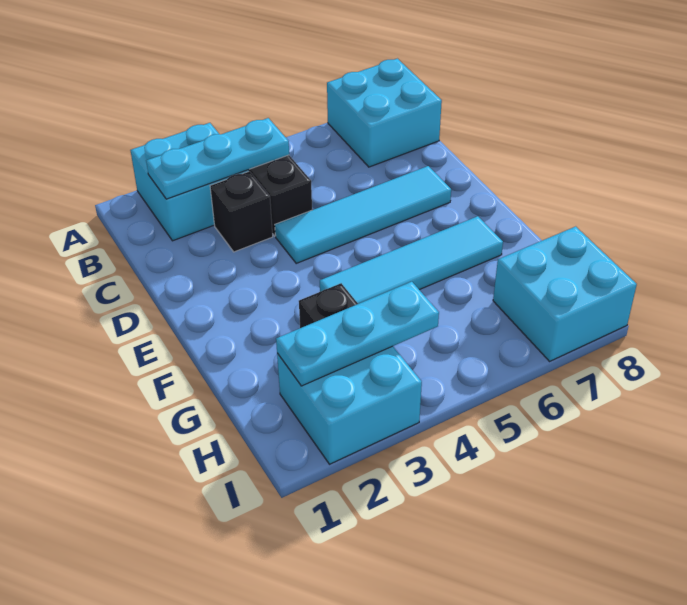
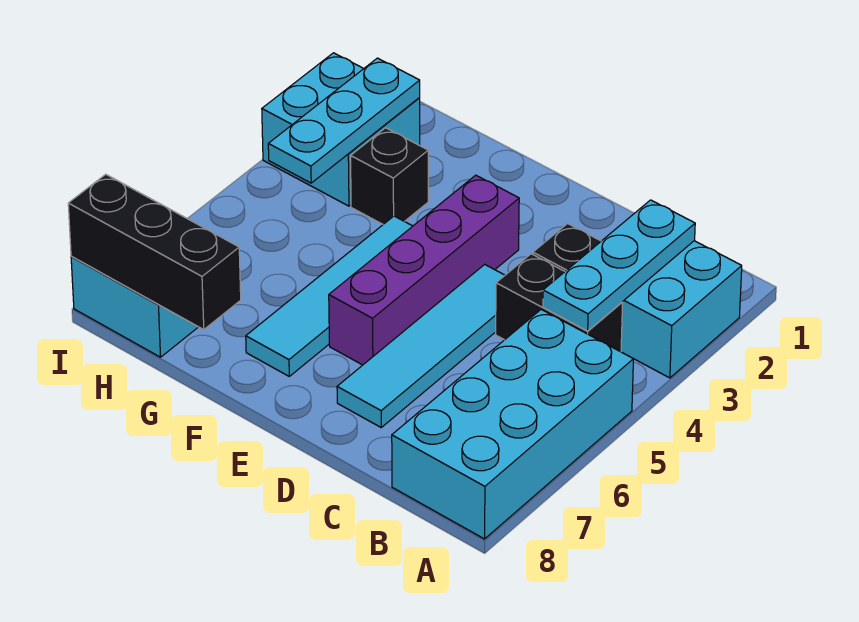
cyan brick A7:B8 level 1 -> cyan brick A5:B8 level 1
none -> purple brick E3:E6 level 1
none -> black brick G8:I8 level 2

